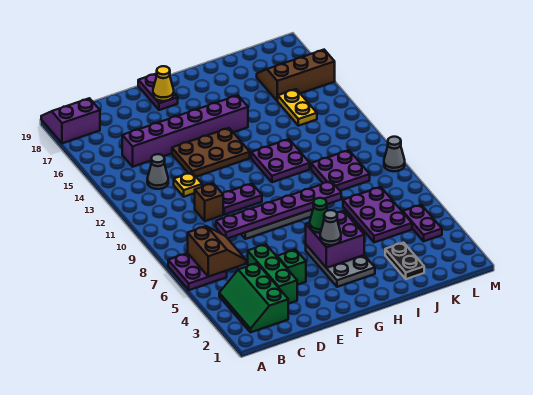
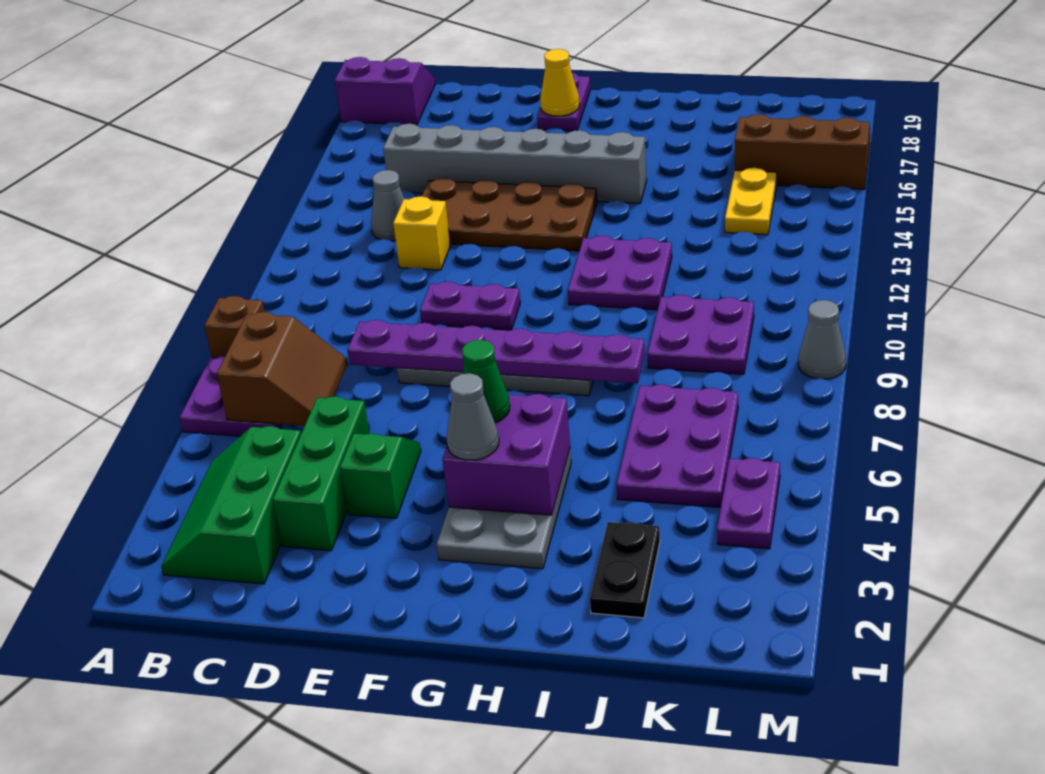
purple brick C15:H15 level 1 -> grey brick C15:H15 level 1
brown brick D10 level 1 -> brown brick A8 level 1
yellow plate D12 level 1 -> yellow brick D12 level 1
brown plate E13:G14 level 1 -> brown plate D13:G14 level 1

